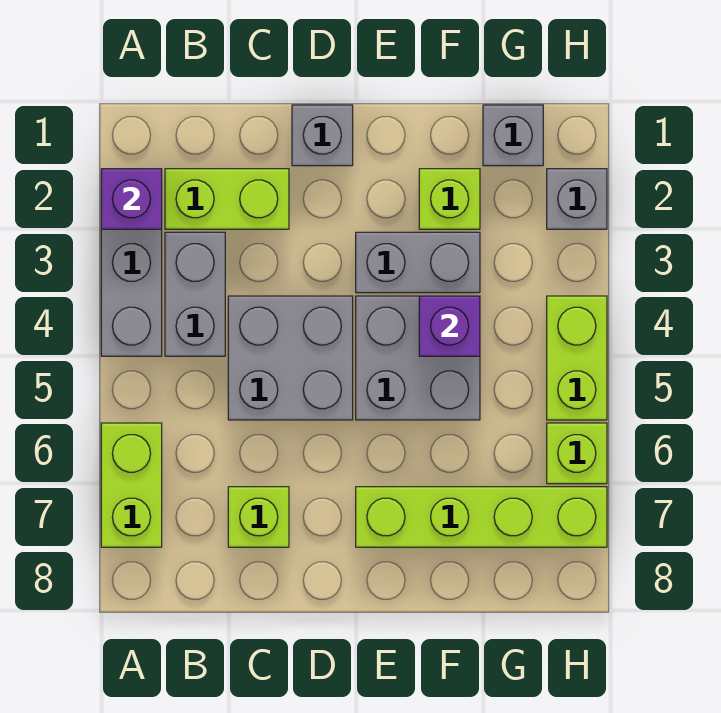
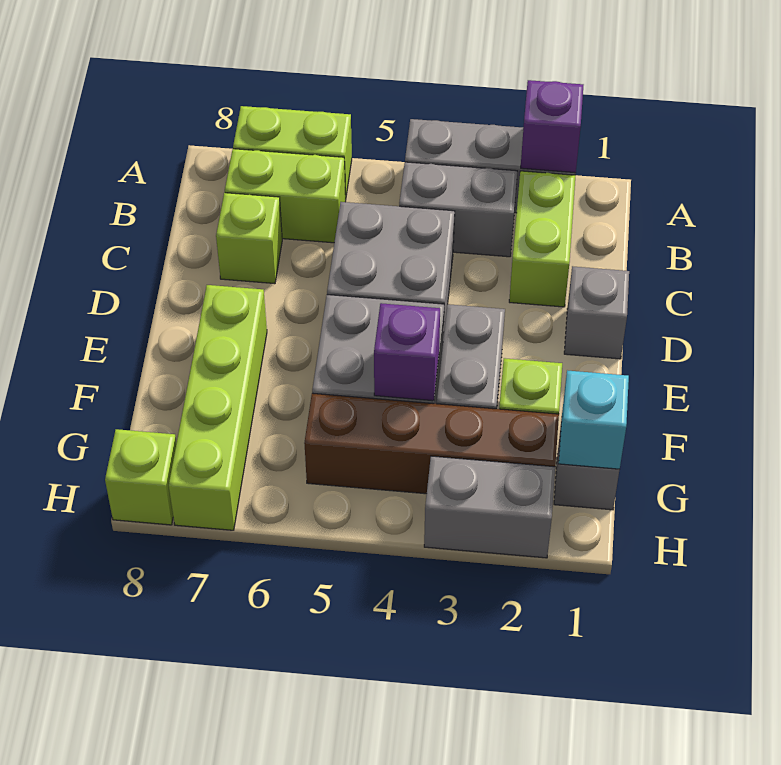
none -> cyan brick G1 level 2
none -> brown brick G2:G5 level 1
grey brick H2 level 1 -> grey brick H2:H3 level 1
lime brick H4:H5 level 1 -> lime brick B6:B7 level 1
lime brick H6 level 1 -> lime brick H8 level 1

